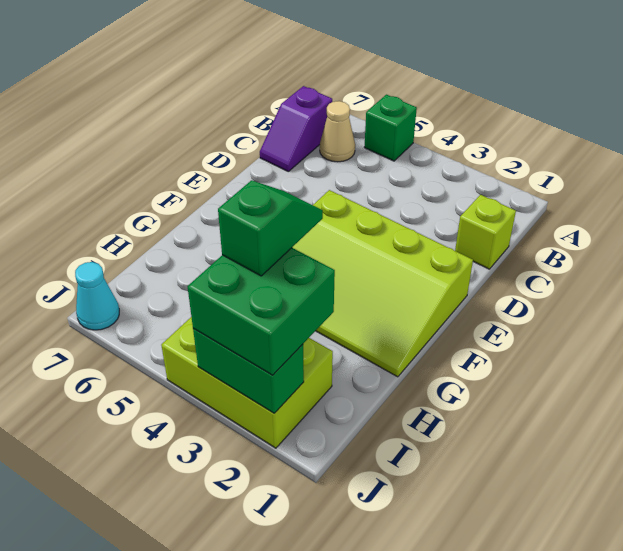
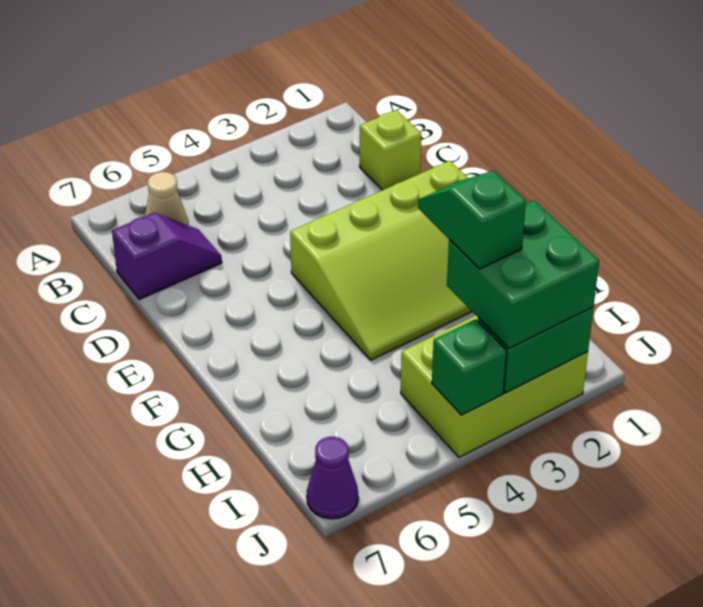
green brick A5 level 1 -> green brick J4 level 2
purple slope B7:C7 level 1 top B -> purple slope C6:C7 level 1 top 7
cyan cone J7 level 1 -> purple cone J7 level 1

